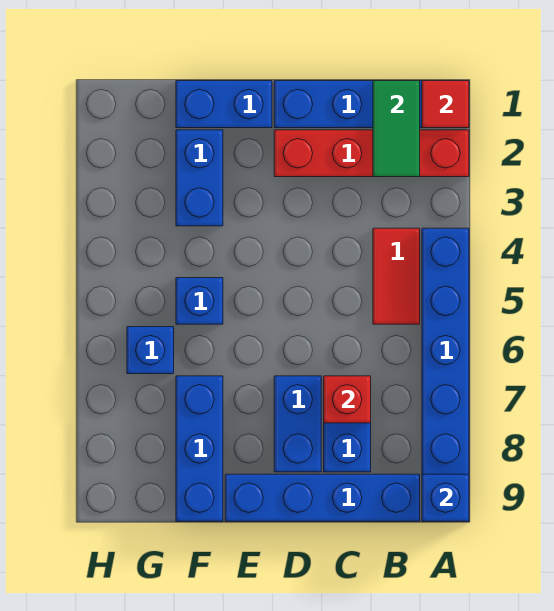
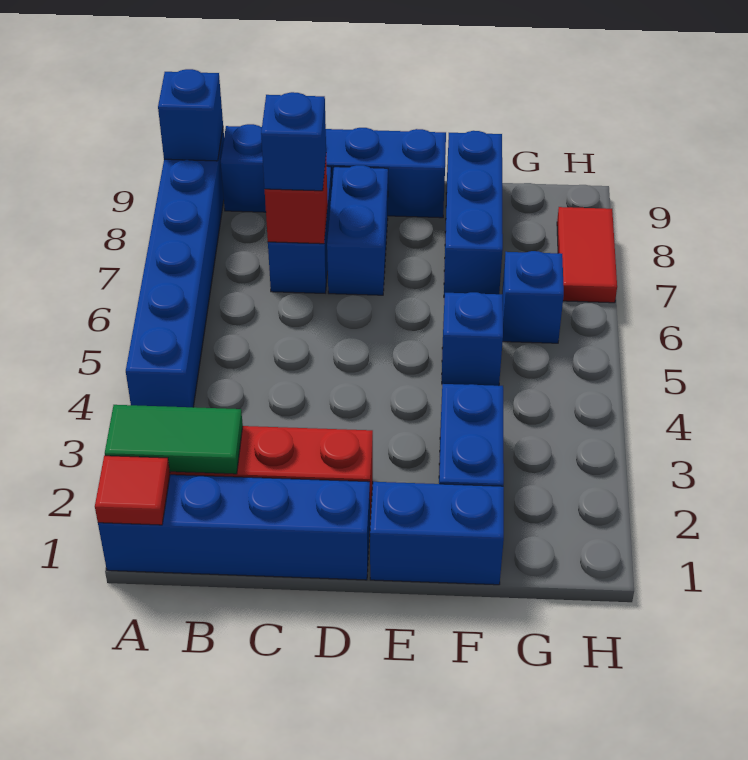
green tile B1:B2 level 2 -> green tile A2:B2 level 2
red tile B4:B5 level 1 -> red tile H7:H8 level 1
none -> blue brick C7 level 3

